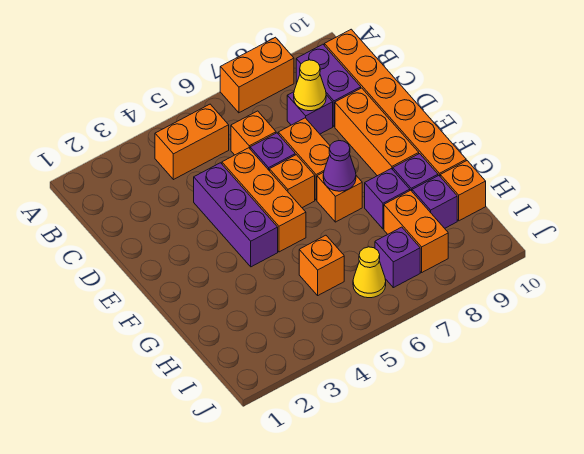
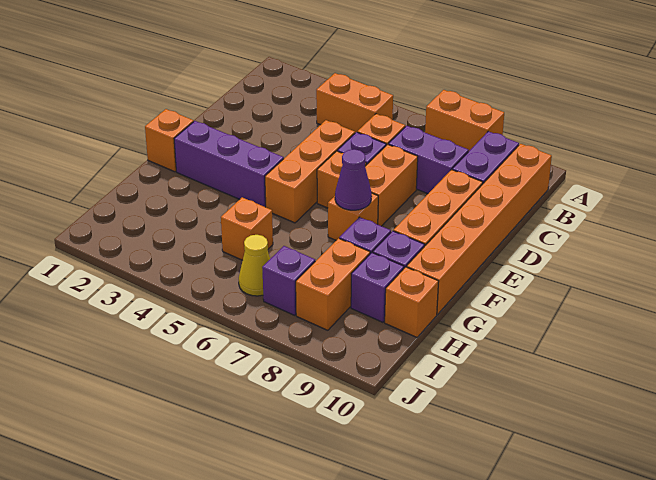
purple brick C8 level 1 -> purple brick C7:C8 level 1
yellow cone C8 level 2 -> none
purple brick D4:F4 level 1 -> purple brick F2:F4 level 1
none -> orange brick F1 level 1

